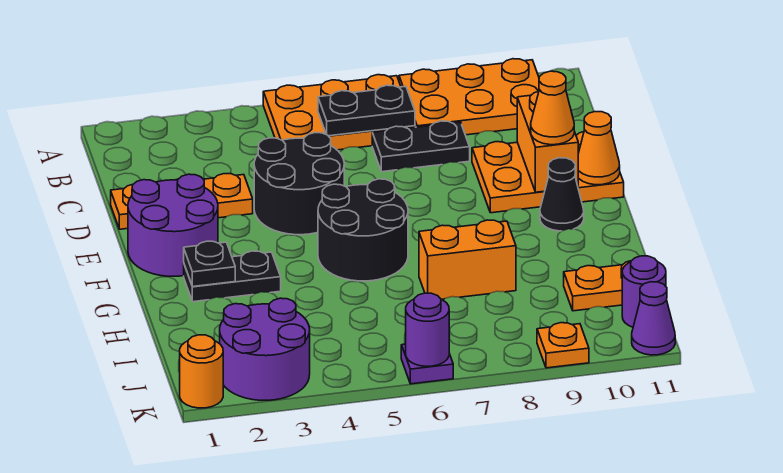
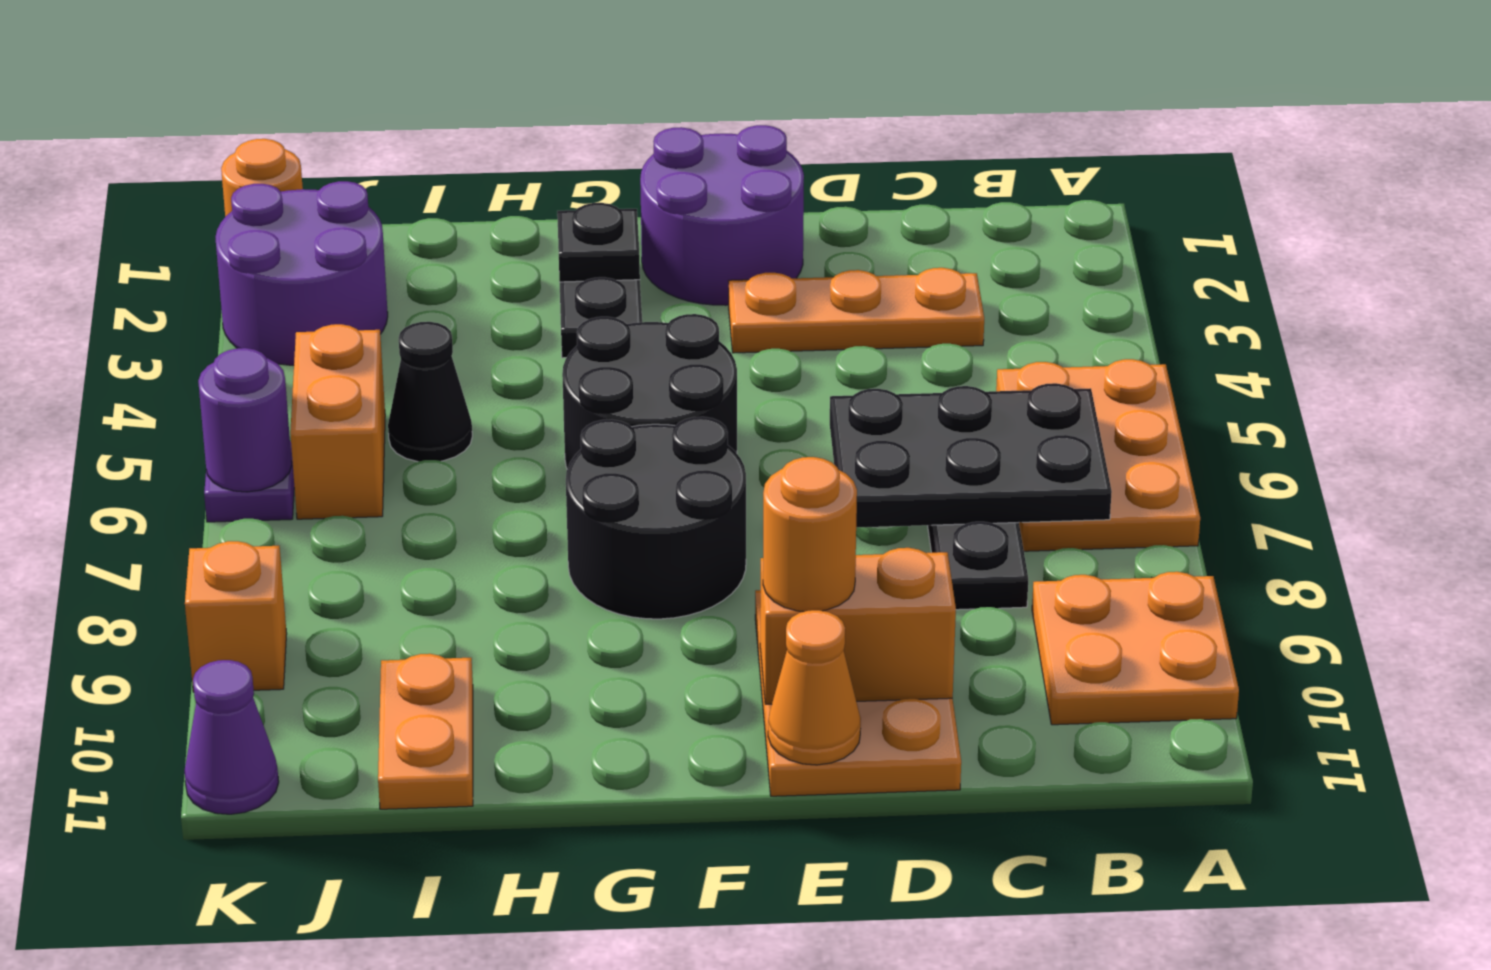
orange plate A8:B10 level 1 -> orange plate A9:B10 level 1
black plate B6:B7 level 2 -> black plate B6:D7 level 2
orange plate D1:D3 level 1 -> orange plate C3:E3 level 1
black round brick D4:E5 level 1 -> black round brick F7:G8 level 1
orange cone E10 level 3 -> orange round brick E10 level 3
black cone F10 level 1 -> black cone I5 level 1
orange brick H7:H8 level 1 -> orange brick J5:J6 level 1
purple round brick J11 level 1 -> none
orange plate K9 level 1 -> orange brick K9 level 1

